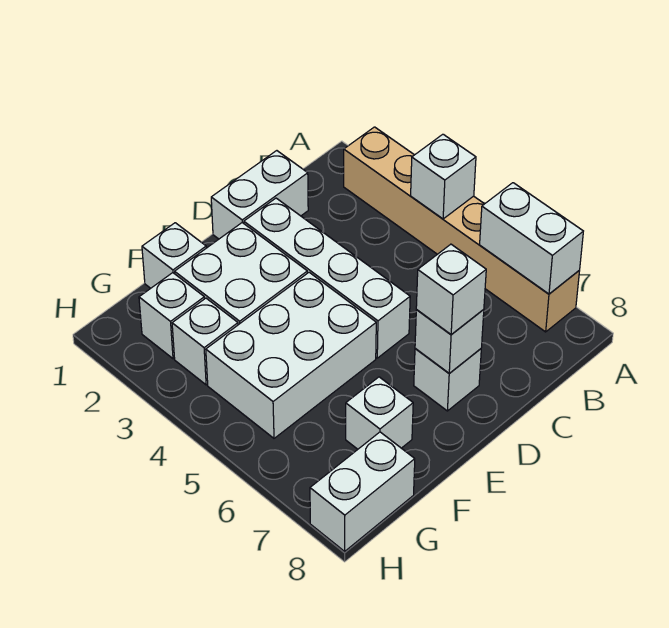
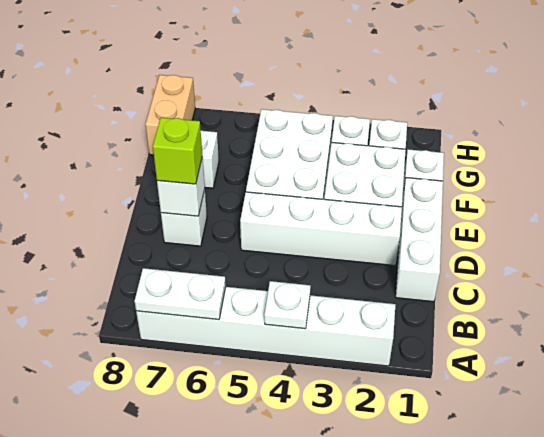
tan brick A2:A7 level 1 -> white brick A2:A7 level 1
white brick A4 level 2 -> white plate A4 level 2
white brick A6:A7 level 2 -> white plate A6:A7 level 2
white brick C1:D1 level 1 -> white brick C1:E1 level 1
white brick D7 level 3 -> lime brick D7 level 3
white brick G8:H8 level 1 -> tan brick G8:H8 level 1

